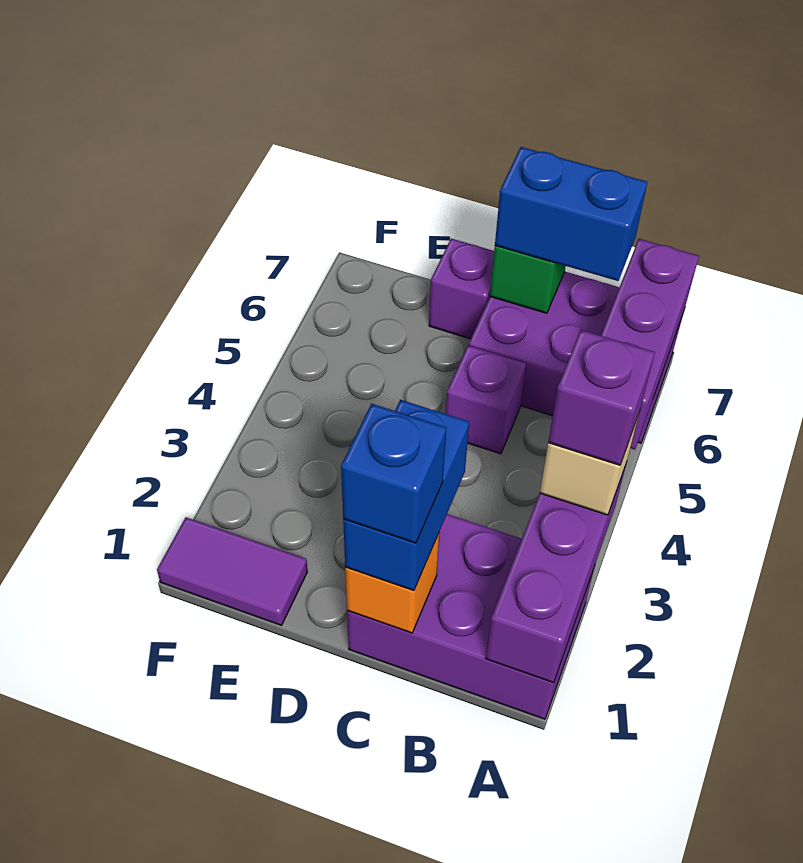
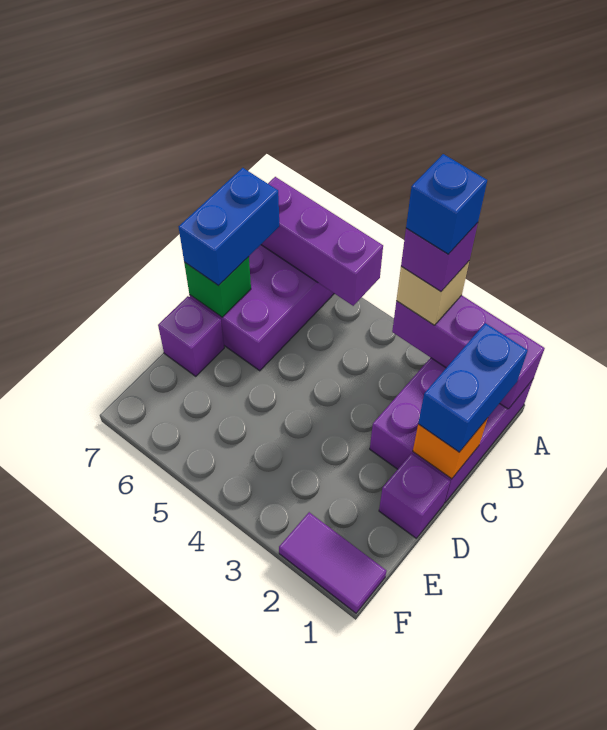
blue brick C1:C2 level 3 -> blue brick B1:C1 level 3
blue brick C1 level 4 -> blue brick A3 level 5
purple brick C5 level 1 -> purple brick D1 level 1
purple tile E1:F1 level 1 -> purple tile F1:F2 level 1

